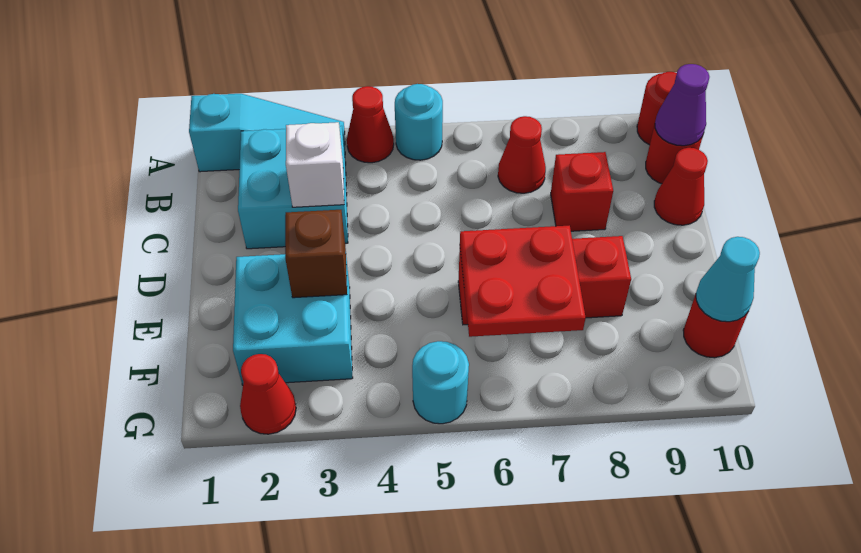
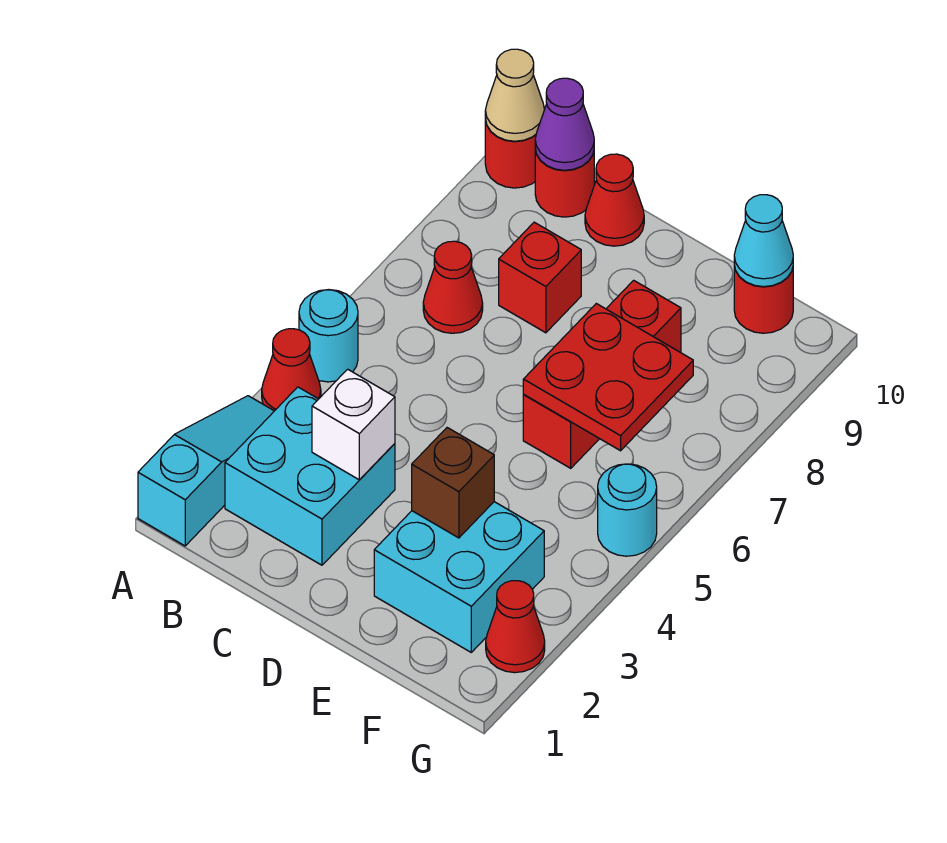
none -> tan cone A10 level 2

